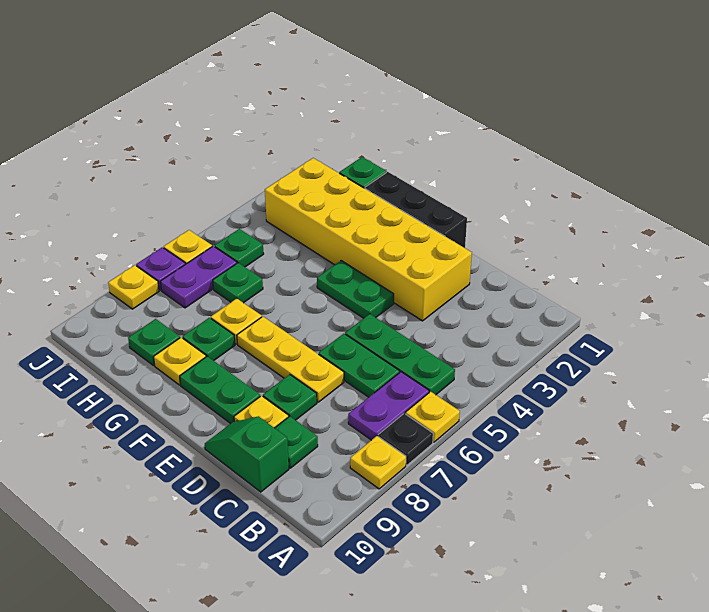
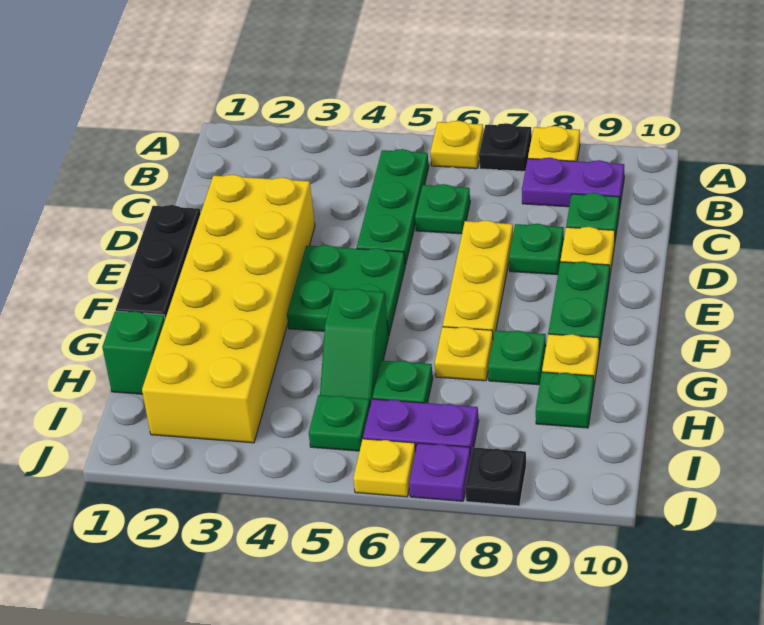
purple plate B6:B7 level 1 -> purple plate B8:B9 level 1
green plate C6:D6 level 1 -> green plate C6 level 1
green slope C10:D10 level 1 top C -> green slope G5:H5 level 1 top G
green plate E4:F4 level 1 -> green plate E4:F5 level 1
yellow plate J8 level 1 -> black plate J8 level 1

